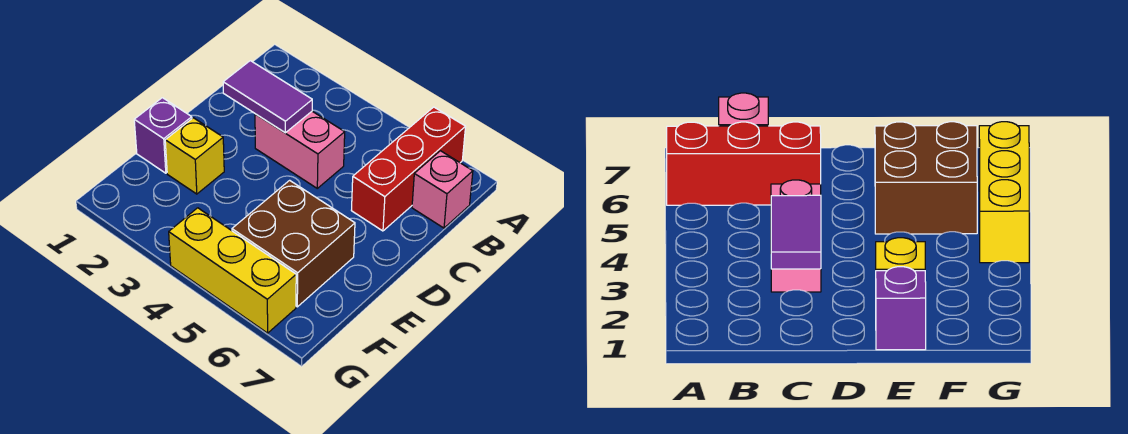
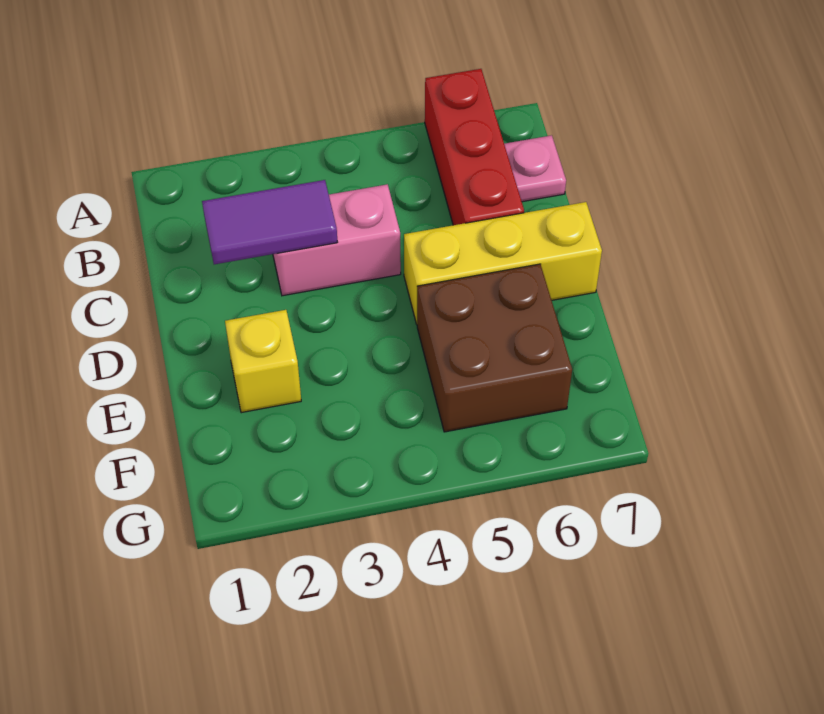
pink brick B7 level 1 -> pink plate B7 level 1
purple brick E1 level 1 -> none
yellow brick G4:G6 level 1 -> yellow brick D5:D7 level 1

